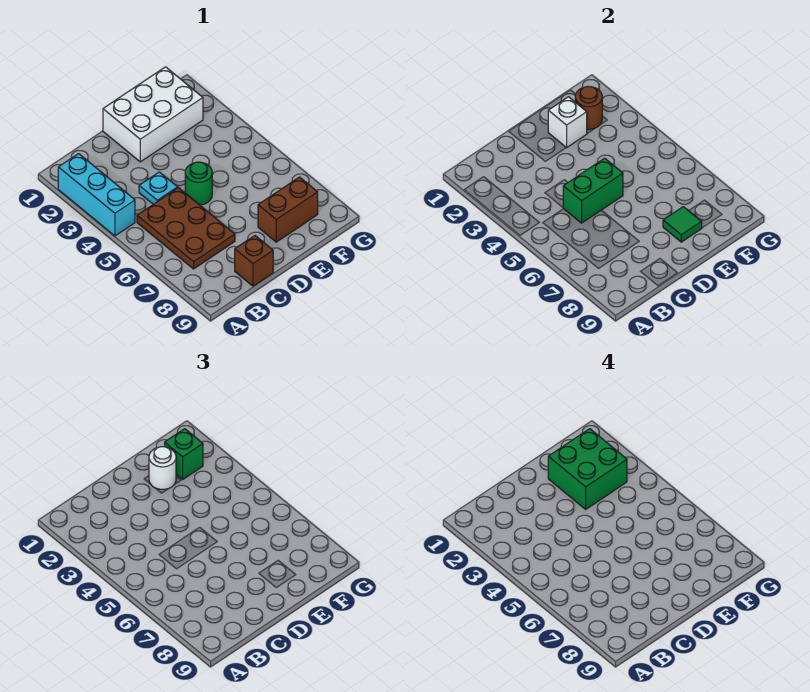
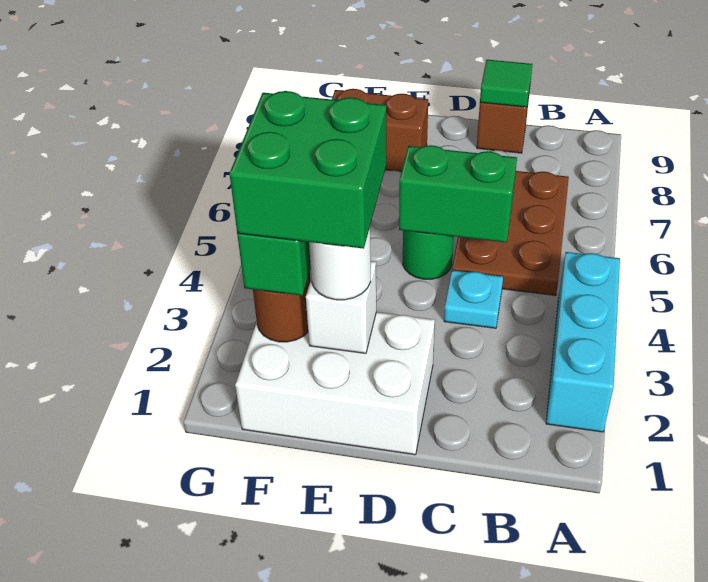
green tile E8 level 2 -> green tile C9 level 2

